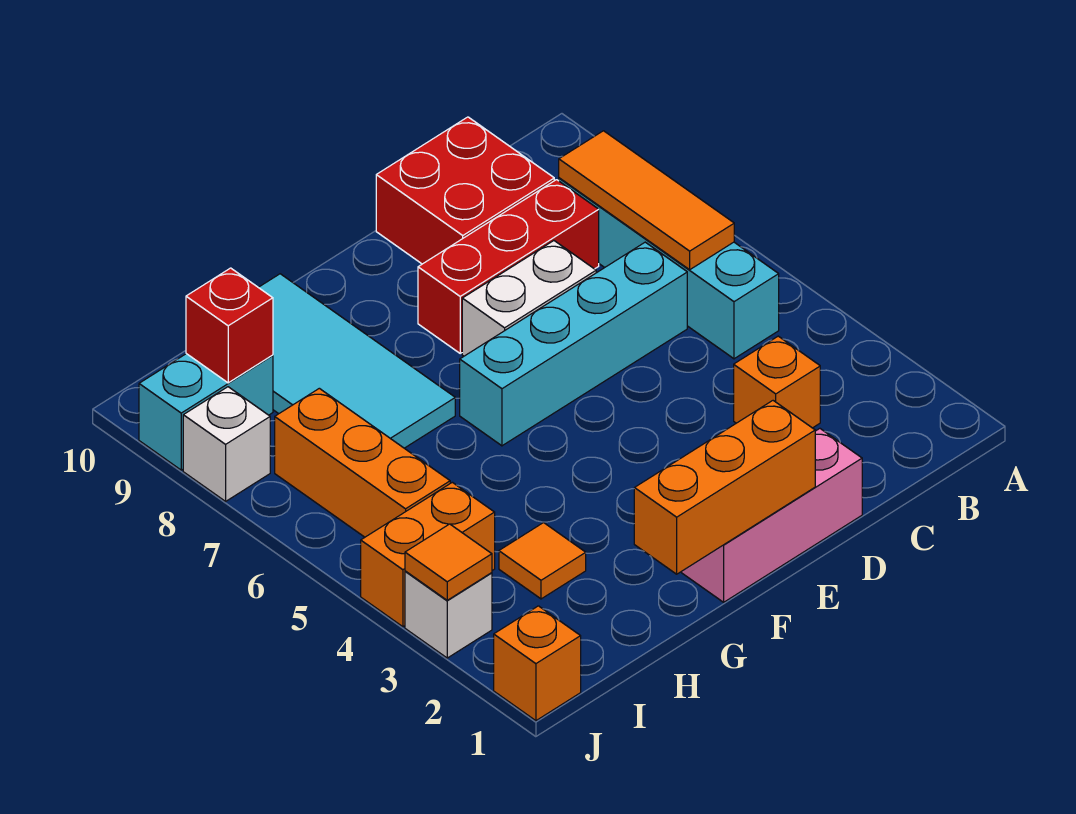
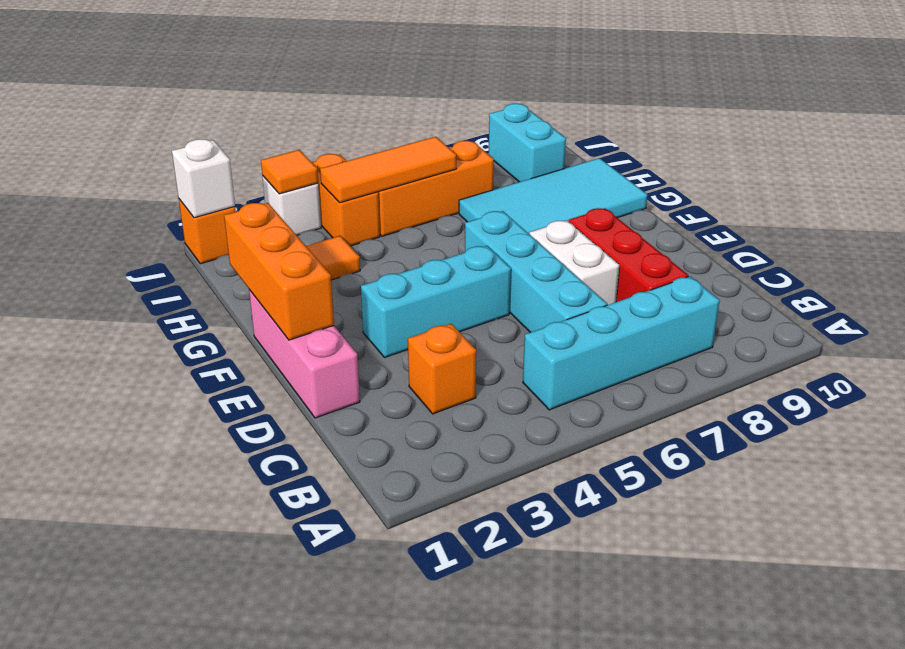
orange tile B6:B8 level 2 -> orange tile I4:I6 level 2
red brick C9:D10 level 1 -> none
none -> cyan brick E3:E5 level 1
red brick I9 level 2 -> none
white brick J8 level 1 -> white brick J1 level 2

